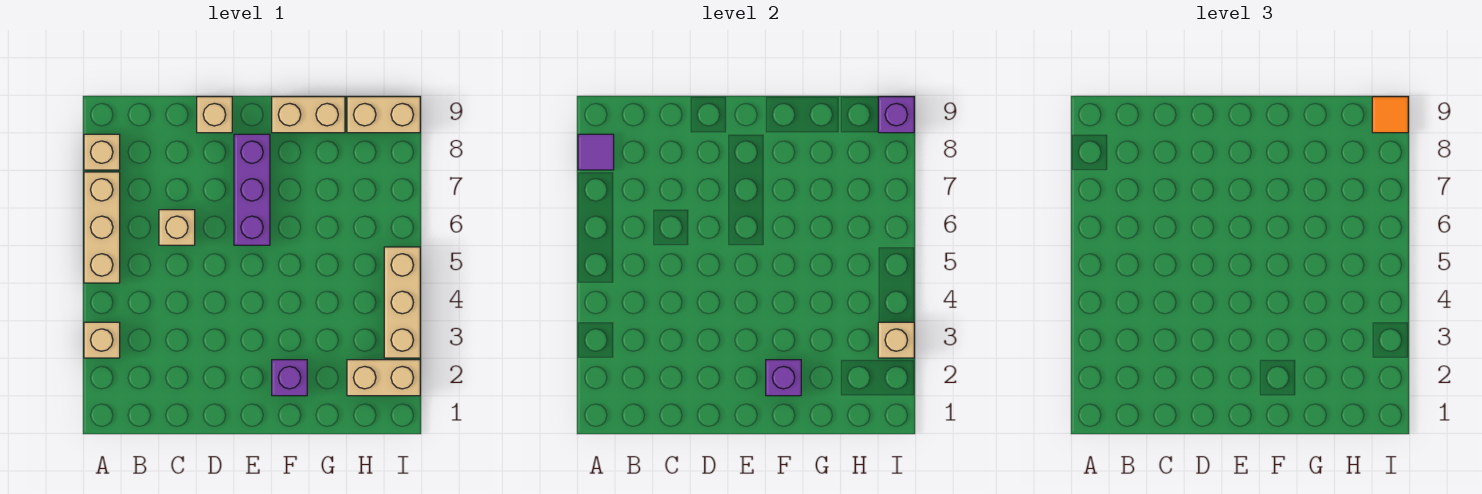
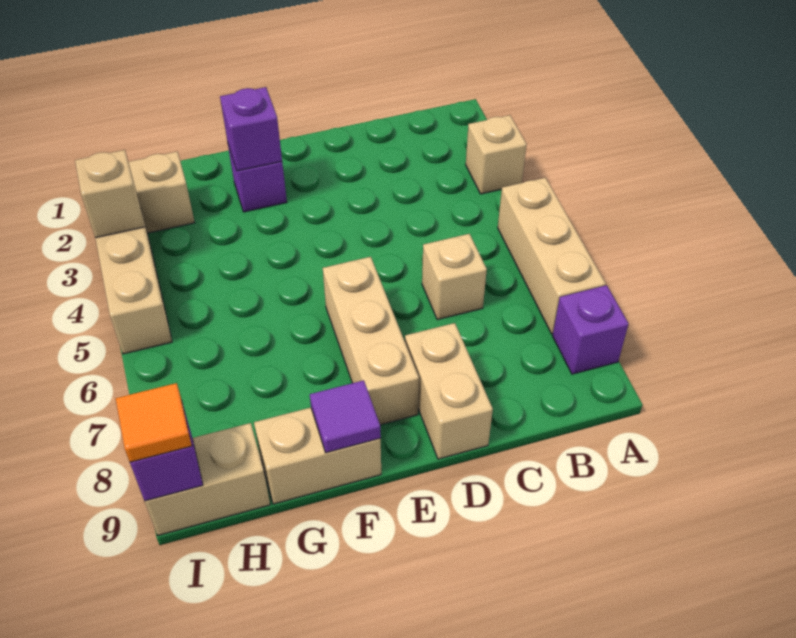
tan brick A8 level 1 -> purple brick A8 level 1
purple tile A8 level 2 -> purple tile F9 level 2
tan brick D9 level 1 -> tan brick D8:D9 level 1
purple brick E6:E8 level 1 -> tan brick E6:E8 level 1

